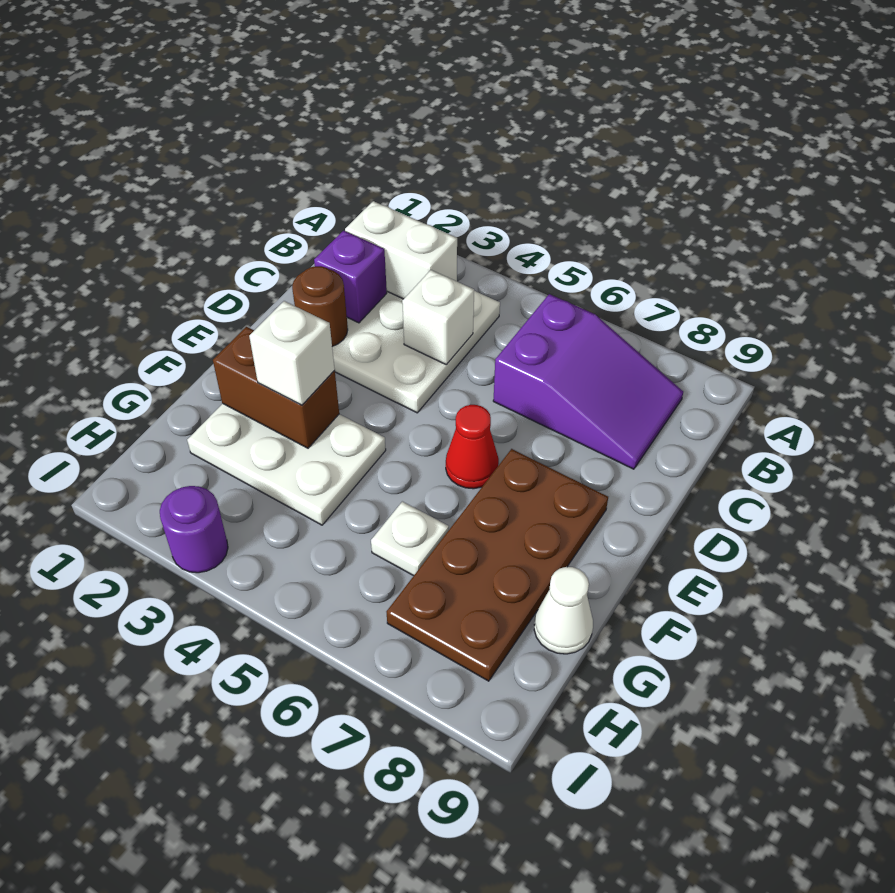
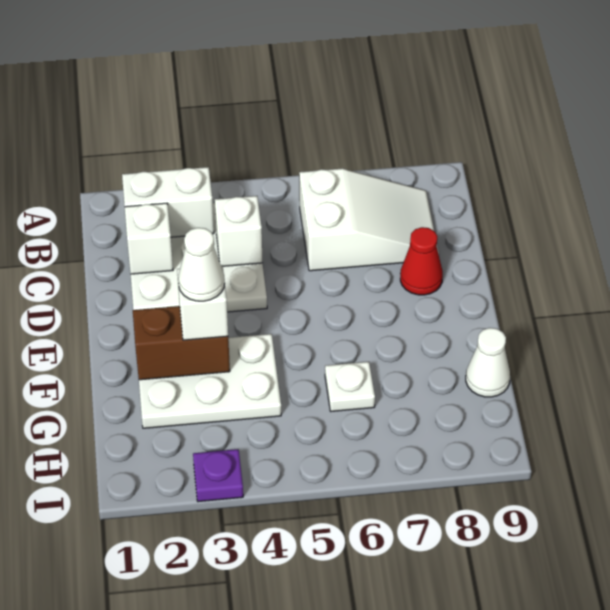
purple slope B6:C8 level 1 top 6 -> white slope B6:C8 level 1 top 6
purple brick C2 level 2 -> white brick C2 level 2
brown round brick D2 level 2 -> none
red cone E6 level 1 -> red cone D8 level 1
brown plate E7:H8 level 1 -> none
none -> white cone F3 level 4
purple round brick I3 level 1 -> purple plate I3 level 1

